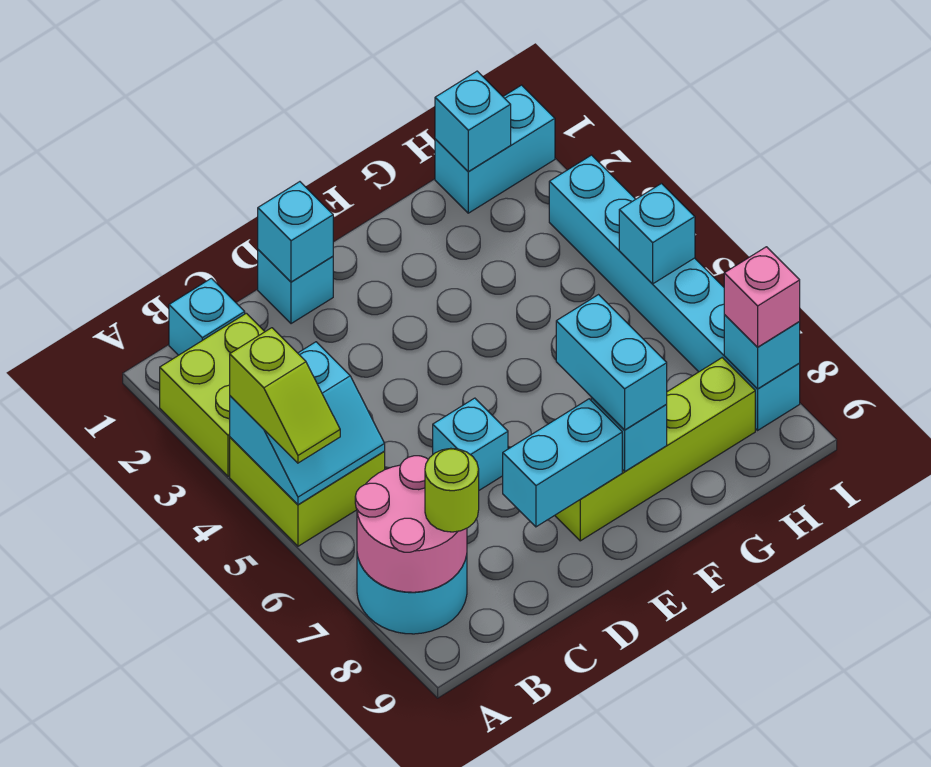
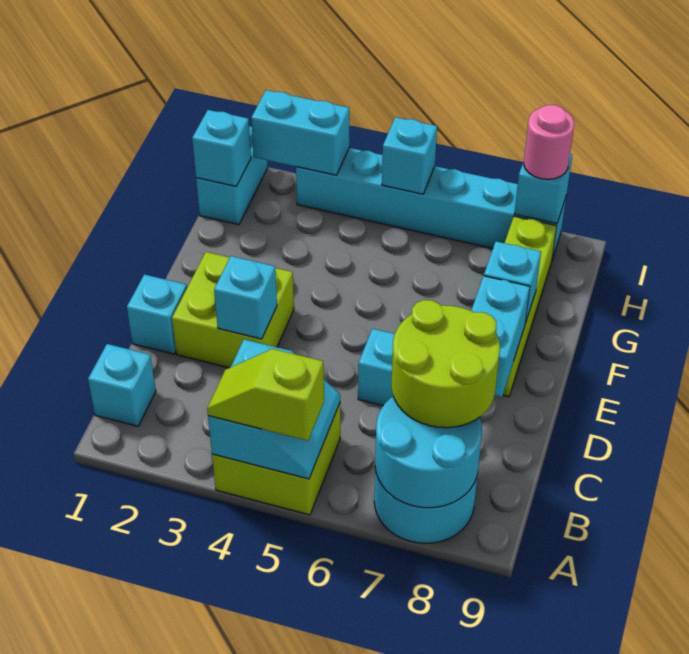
lime brick A2:B3 level 1 -> lime brick D2:E3 level 1
lime slope A4:A5 level 3 top 4 -> lime slope A4:A5 level 3 top 5
pink round brick A7:B8 level 2 -> cyan round brick A7:B8 level 2
lime round brick B8 level 3 -> lime round brick B7:C8 level 3
cyan brick D1 level 2 -> cyan brick D3 level 2
cyan brick F7:F8 level 3 -> cyan brick I2:I3 level 2
pink brick I8 level 3 -> pink round brick I8 level 3

